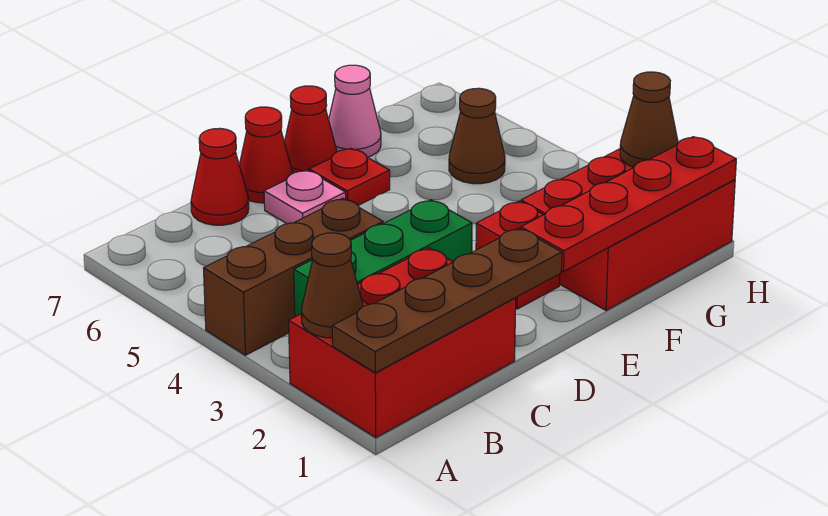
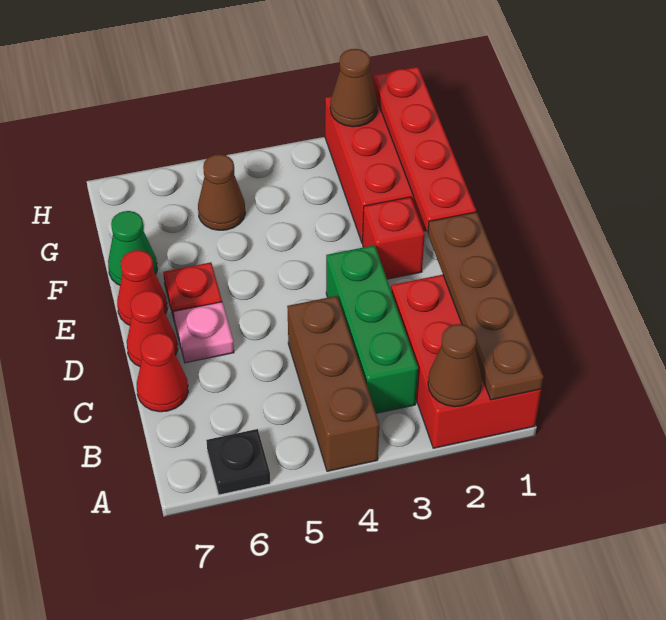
none -> black plate A6 level 1
pink cone F7 level 1 -> green cone F7 level 1

